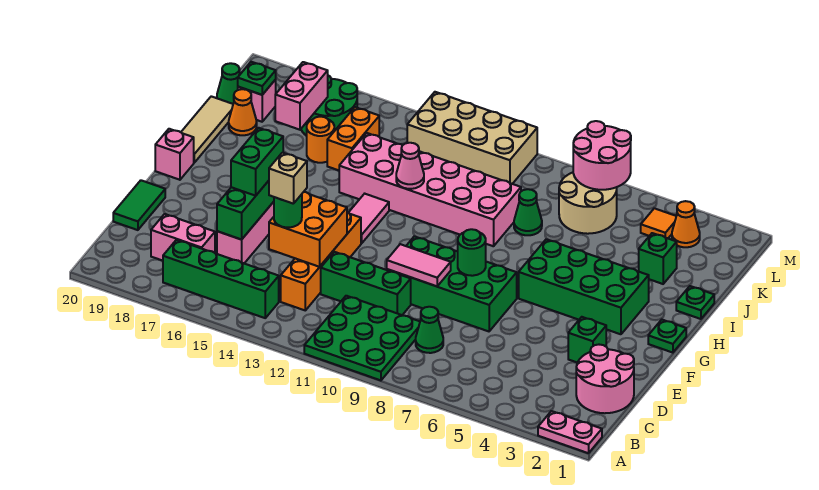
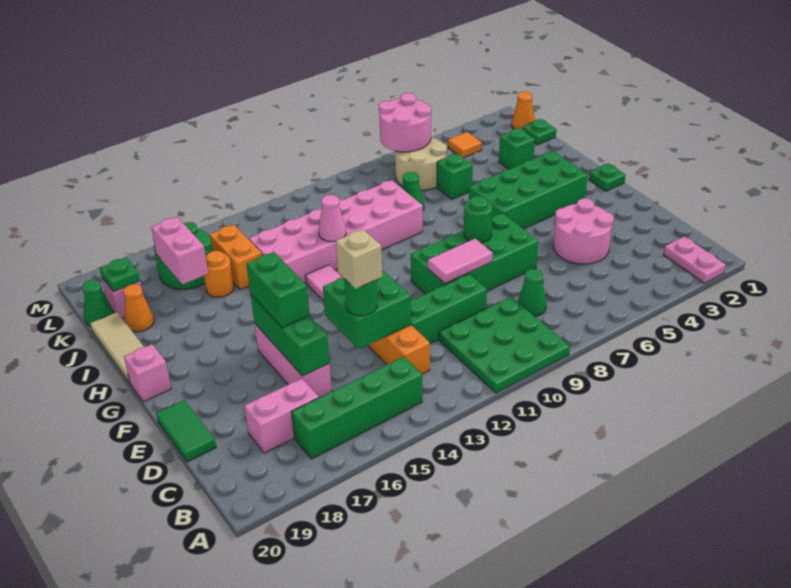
pink plate A1:A2 level 1 -> pink plate A2:B2 level 1
pink round brick C1:D2 level 1 -> pink round brick D4:E5 level 1
orange brick D13:E14 level 2 -> green brick D13:E14 level 2
green brick E3 level 1 -> green brick J6 level 1
green plate I1 level 1 -> green plate K1 level 1
orange cone L3 level 1 -> orange cone L1 level 1
tan brick L10:M13 level 1 -> none

